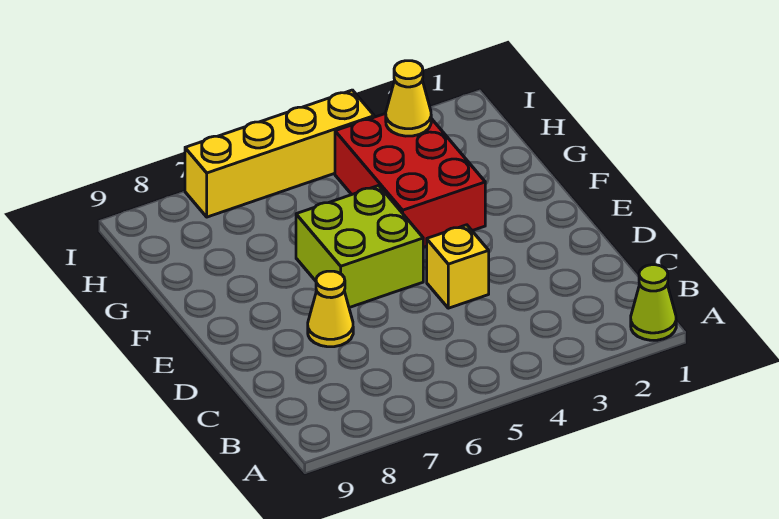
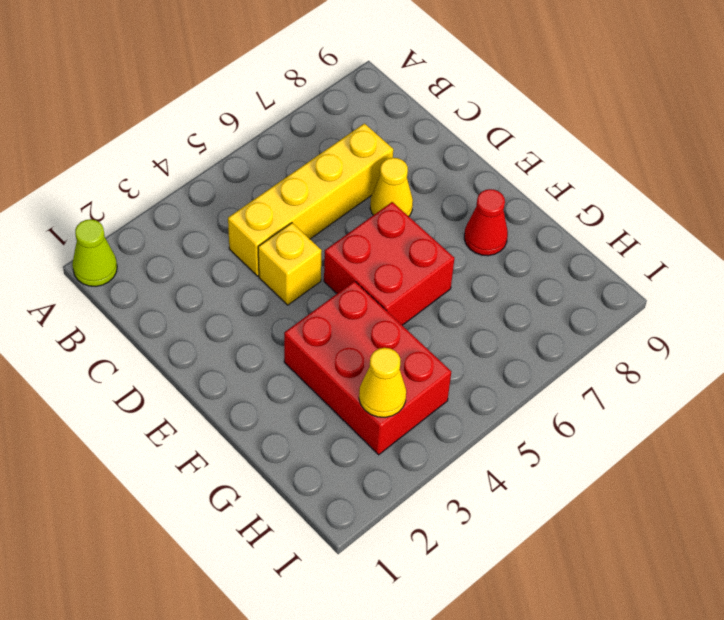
lime brick E5:F6 level 1 -> red brick E5:F6 level 1
none -> red cone F8 level 1
yellow brick I4:I7 level 1 -> yellow brick C4:C7 level 1

